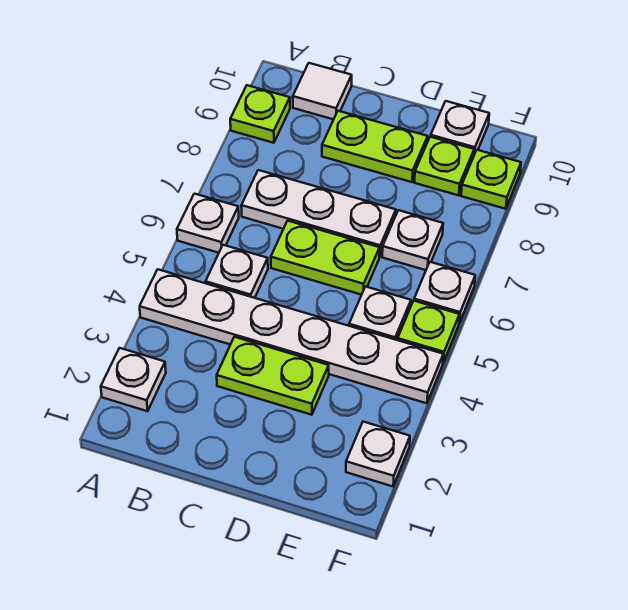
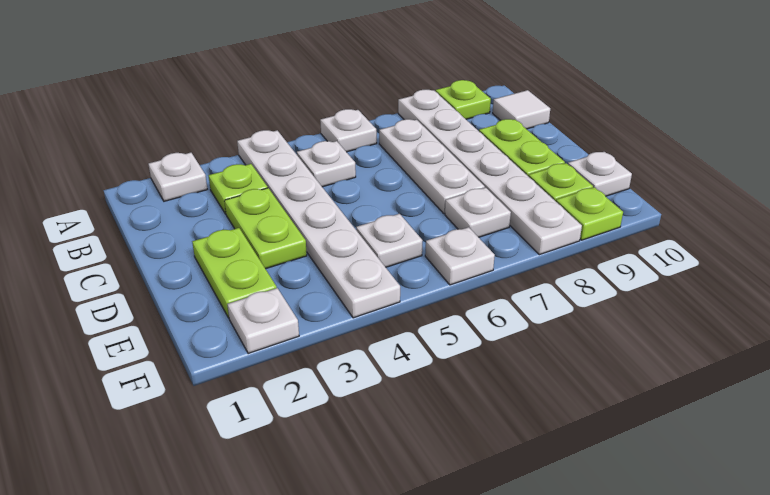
none -> white plate A8:F8 level 1
lime plate C6:D6 level 1 -> lime plate D2:E2 level 1
lime plate F5 level 1 -> lime plate B3 level 1

